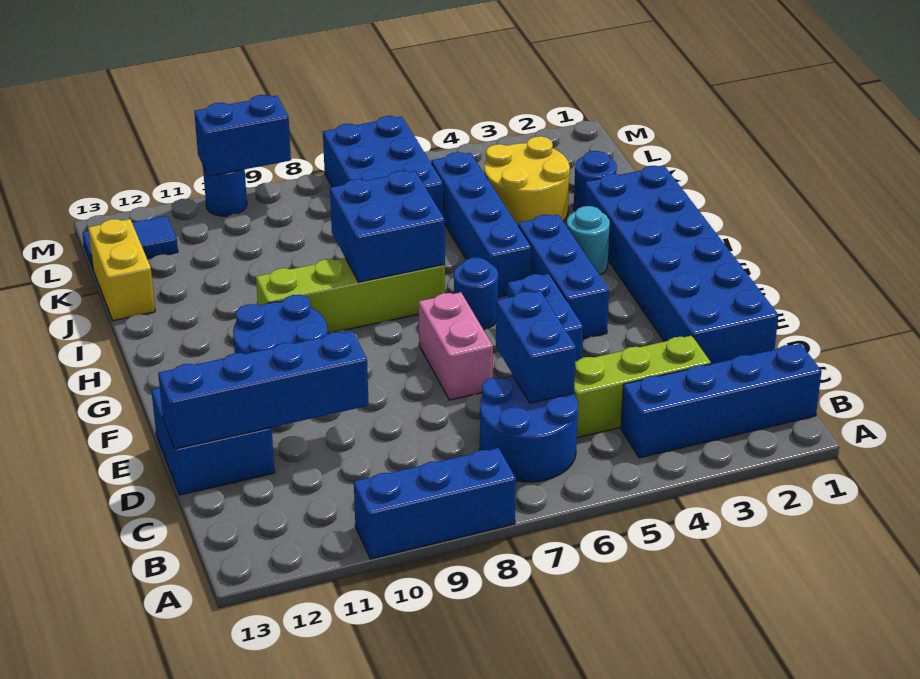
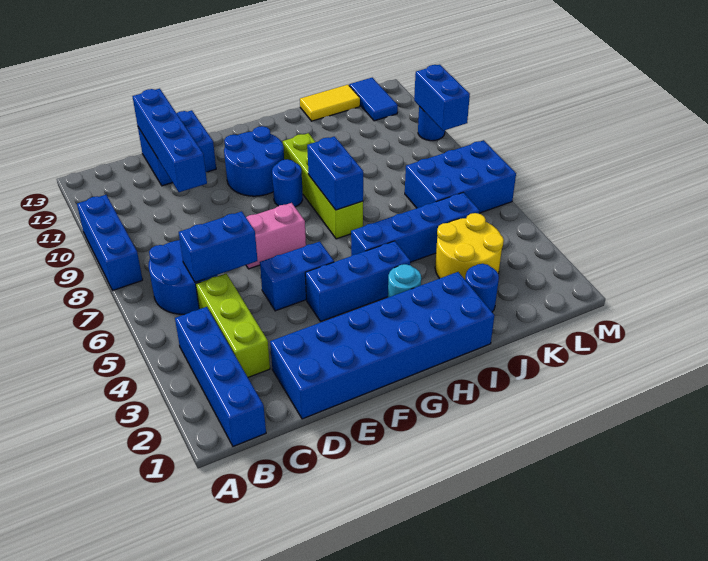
blue round brick G6 level 1 -> blue round brick G9 level 1
blue brick H7:I8 level 2 -> blue brick H7:H8 level 2
yellow brick J13:K13 level 1 -> yellow tile J13:K13 level 1

